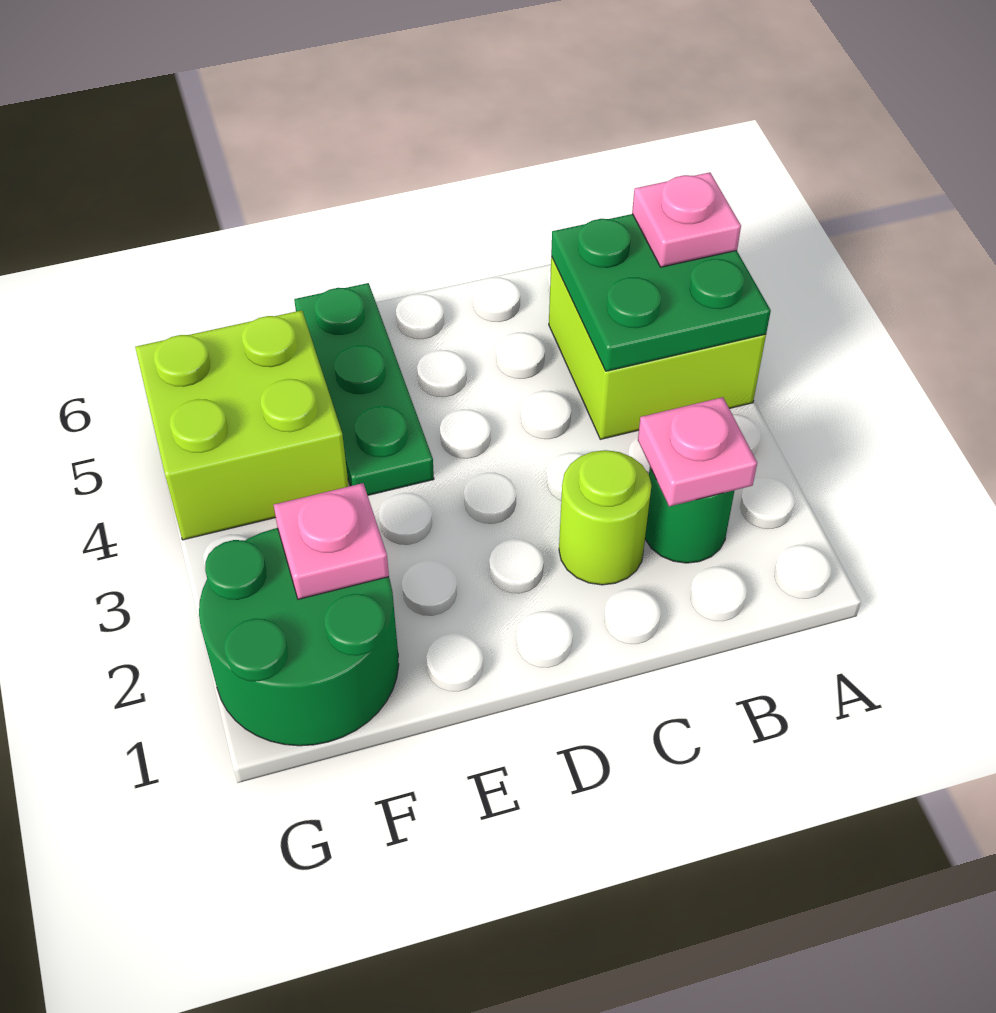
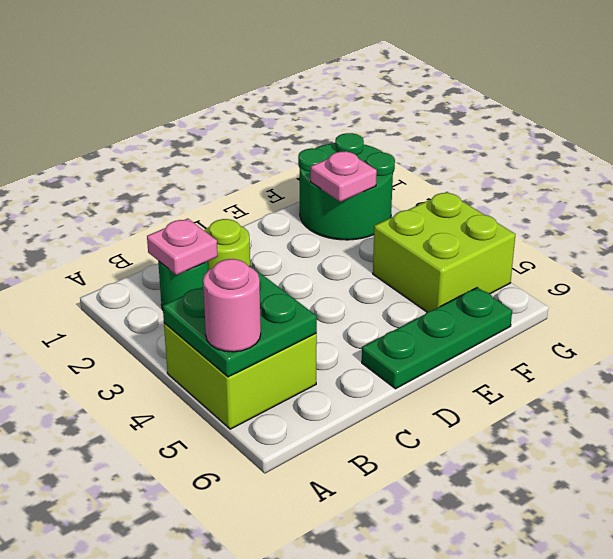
pink plate A5 level 3 -> pink round brick A5 level 3
green plate E4:E6 level 1 -> green plate D6:F6 level 1

